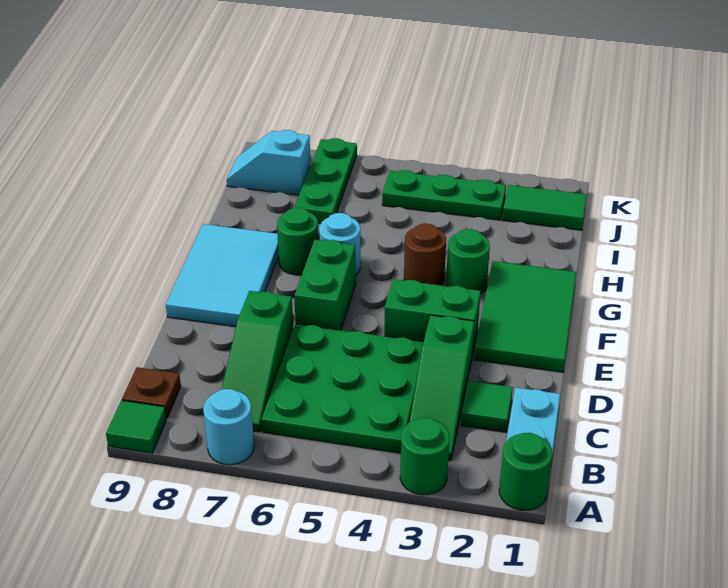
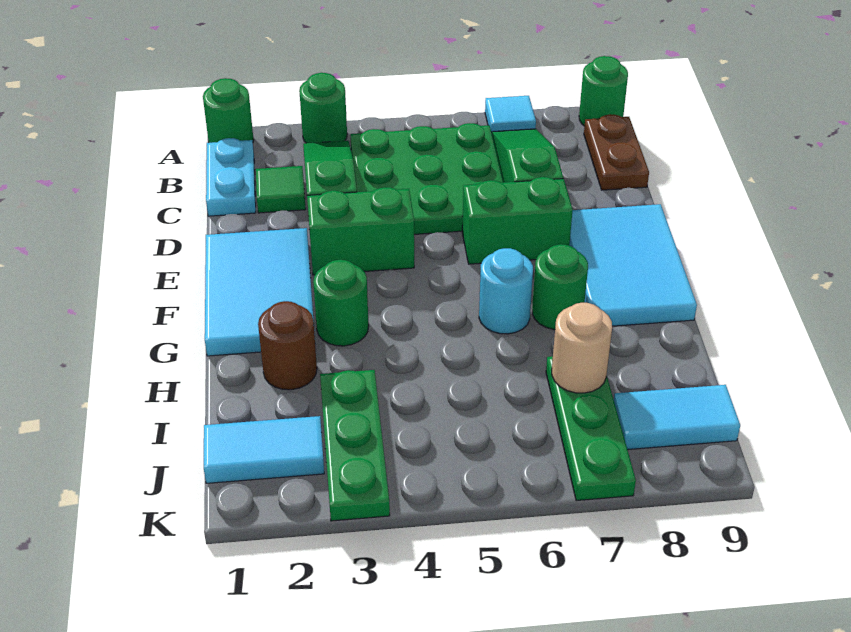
cyan round brick A7 level 1 -> cyan tile A7 level 1
green tile A9 level 1 -> green round brick A9 level 1
brown plate B9 level 1 -> brown plate B9:C9 level 1
green tile E1:G2 level 1 -> cyan tile E1:G2 level 1
green brick E6:F6 level 1 -> green brick E6:E7 level 1
brown round brick G4 level 1 -> brown round brick H2 level 1
none -> tan round brick I7 level 2
green tile J1:J2 level 1 -> cyan tile J1:J2 level 1
green plate J3:J5 level 1 -> green plate I3:K3 level 1
cyan slope J8:J9 level 1 top 8 -> cyan tile J8:J9 level 1

